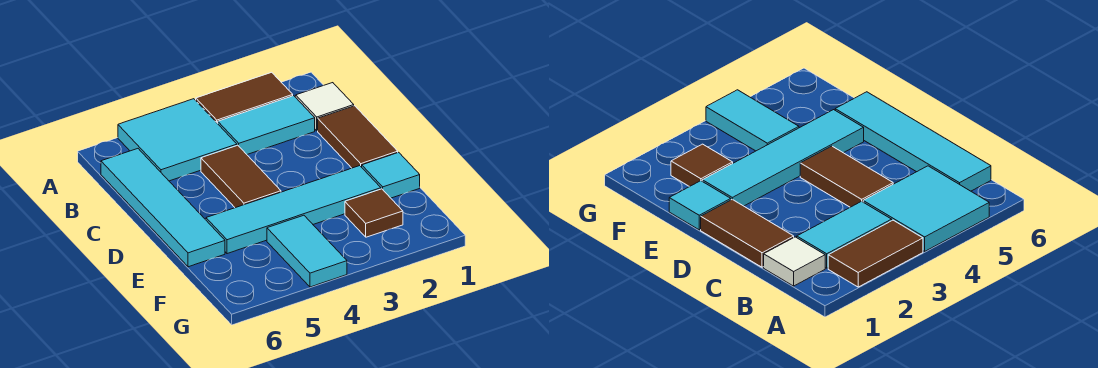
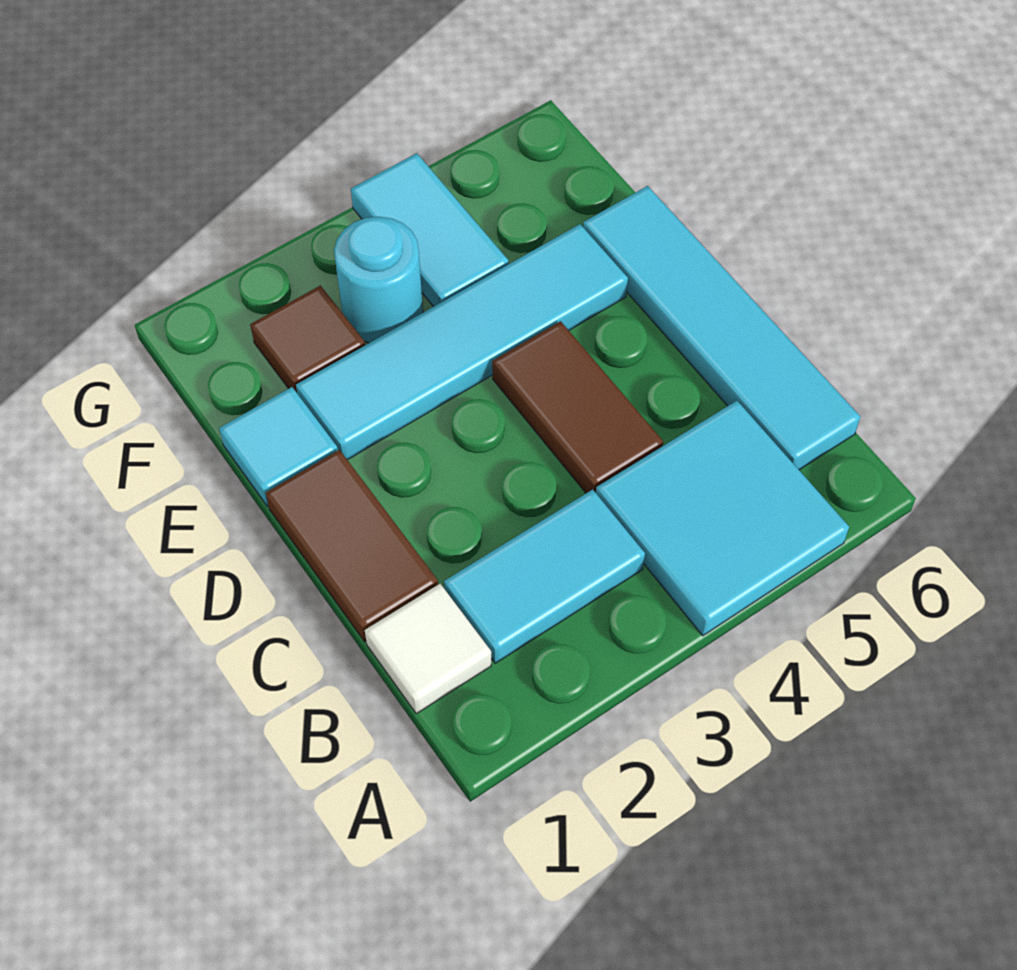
brown tile A2:A3 level 1 -> none
none -> cyan round brick F3 level 1

